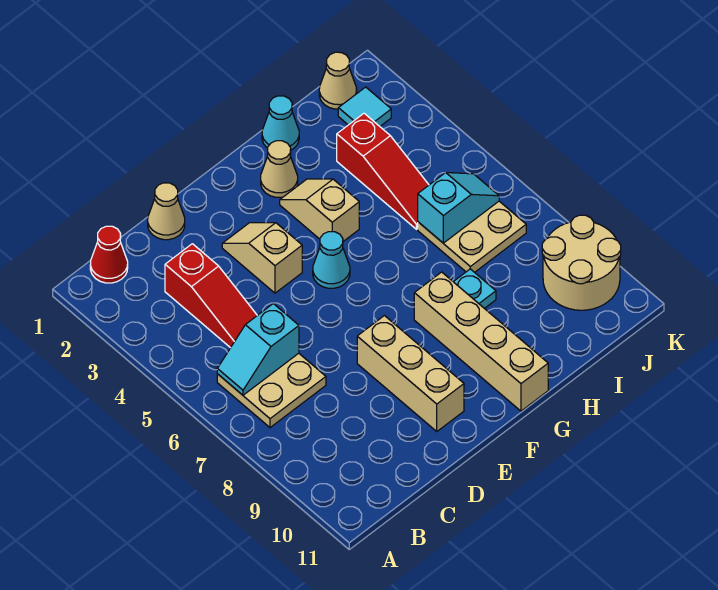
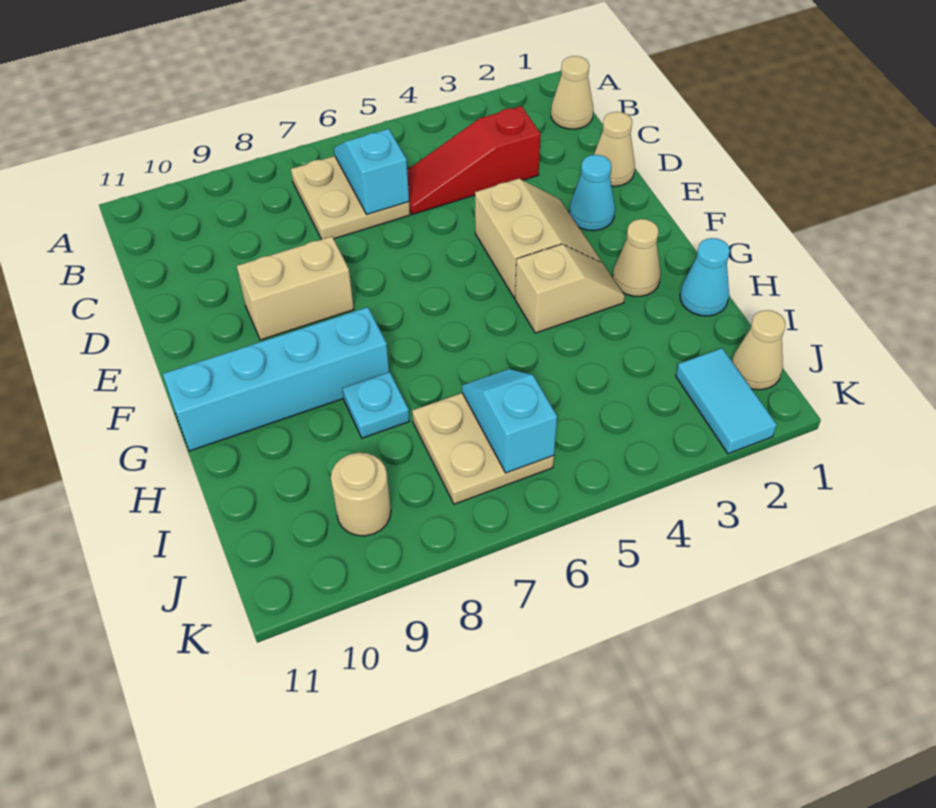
red cone B1 level 1 -> tan cone B1 level 1
tan slope E3:E4 level 1 top 4 -> tan slope E3:F4 level 1 top 4
tan brick E8:E10 level 1 -> tan brick E8:E9 level 1
cyan cone F5 level 1 -> cyan cone E2 level 1
tan brick G8:G11 level 1 -> cyan brick G8:G11 level 1
red slope I3:I5 level 1 top 3 -> none
cyan slope I6:J6 level 2 top I -> cyan slope I6:J6 level 2 top J
cyan tile J2 level 1 -> cyan tile J2:K2 level 1
tan round brick J9:K10 level 1 -> tan round brick J9 level 1

